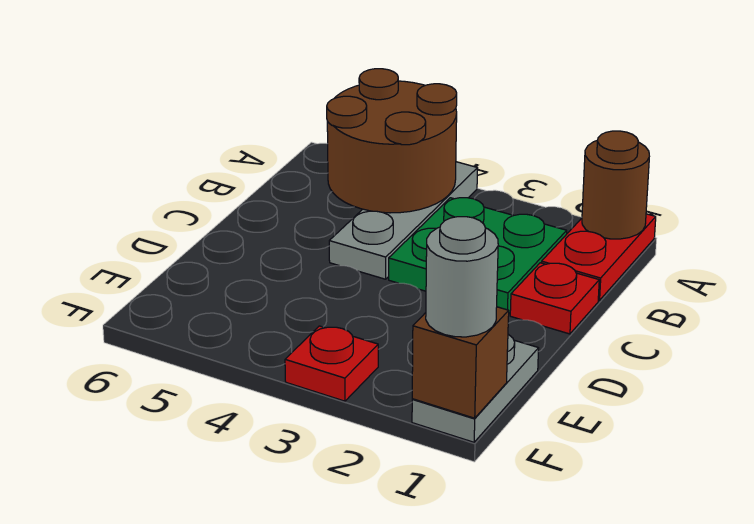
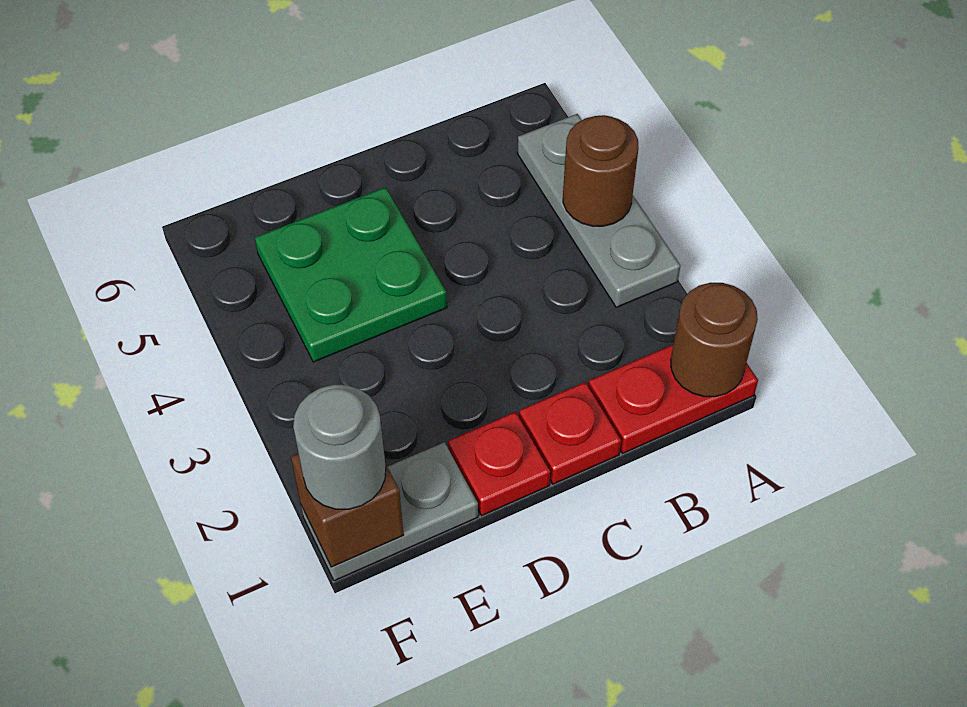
grey plate A4:C4 level 1 -> grey plate A3:A5 level 1
brown round brick A4:B5 level 2 -> brown round brick A4 level 2
green plate B2:C3 level 1 -> green plate D4:E5 level 1
red plate F3 level 1 -> red plate D1 level 1

